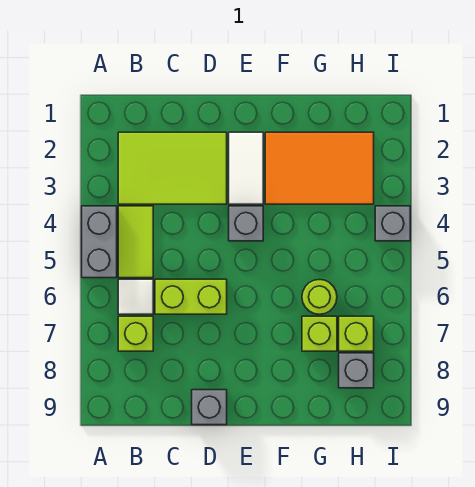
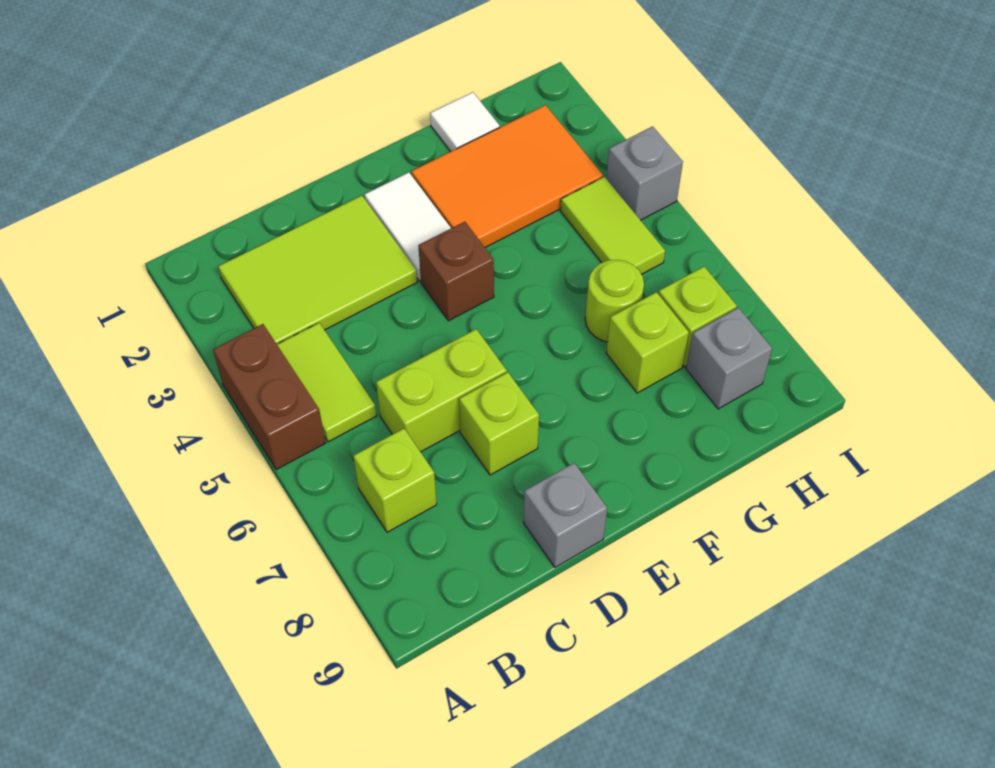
grey brick A4:A5 level 1 -> brown brick A4:A5 level 1
white tile B6 level 1 -> white tile G1 level 1
none -> lime brick D7 level 1
grey brick E4 level 1 -> brown brick E4 level 1
none -> lime tile H4:H5 level 1

